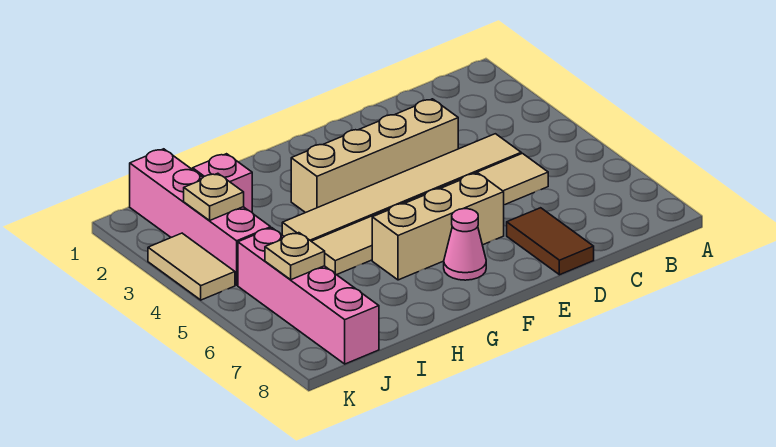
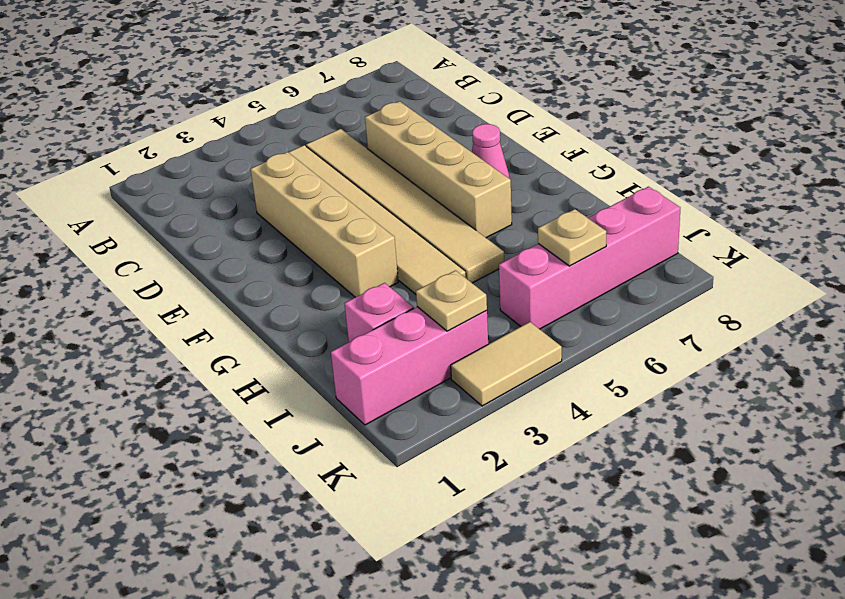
brown tile D7:D8 level 1 -> none
tan brick E6:G6 level 1 -> tan brick D6:G6 level 1
pink brick J1:J4 level 1 -> pink brick J1:J3 level 1

